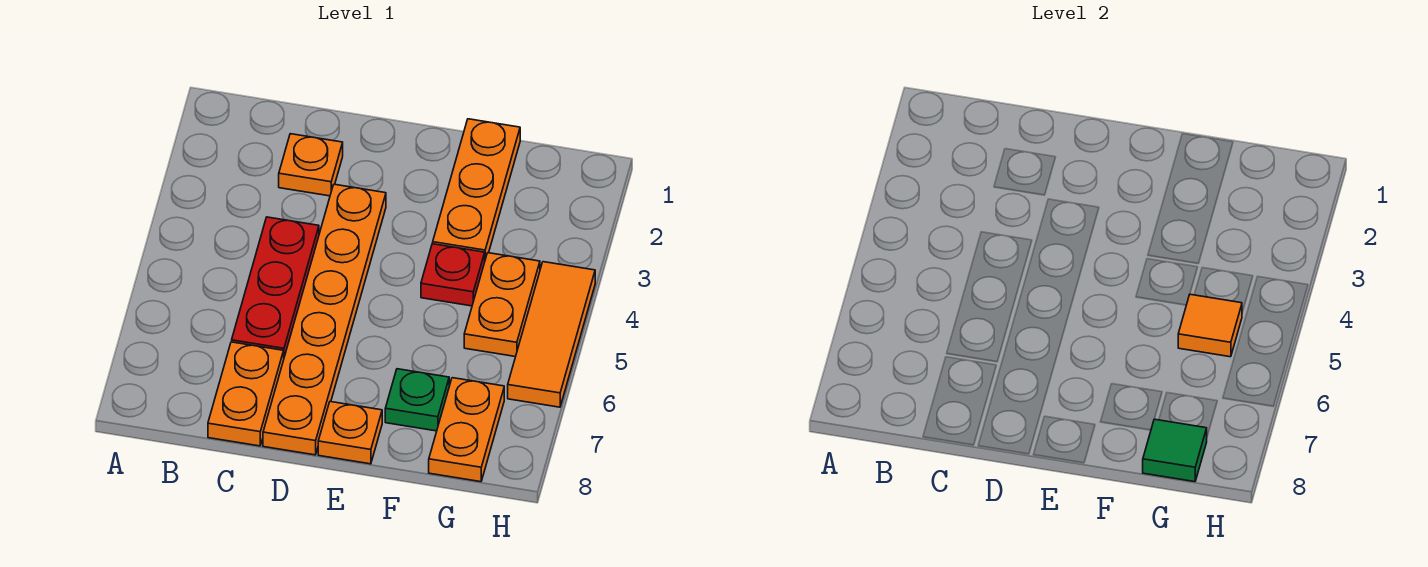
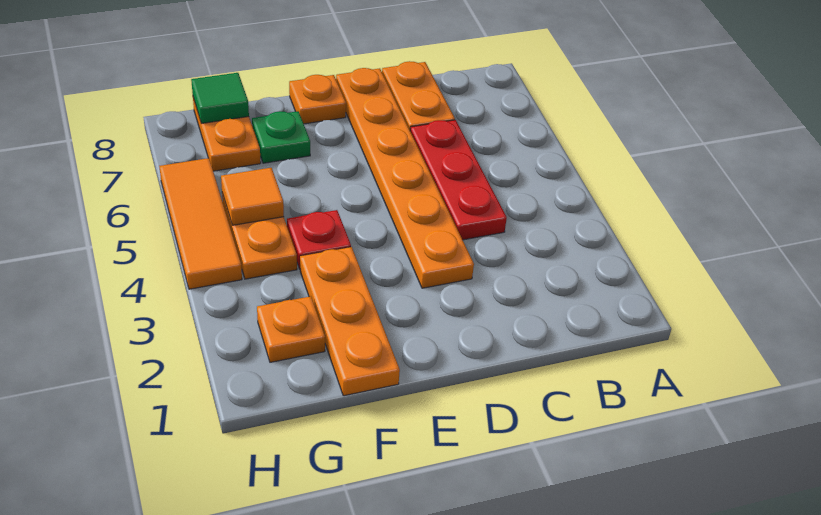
orange plate C2 level 1 -> orange plate G2 level 1

